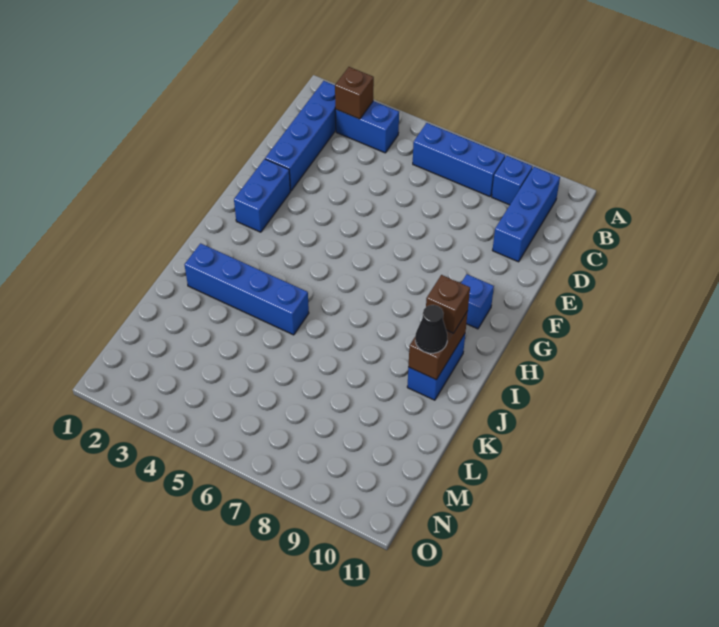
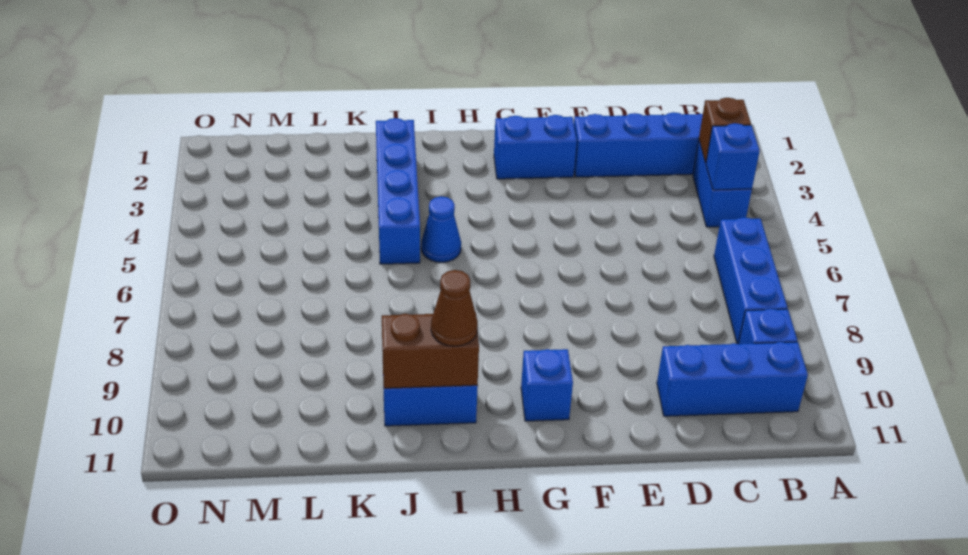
none -> blue brick B4 level 2
none -> blue cone I5 level 1
brown brick I10 level 3 -> brown cone I10 level 3
black cone J10 level 3 -> none

